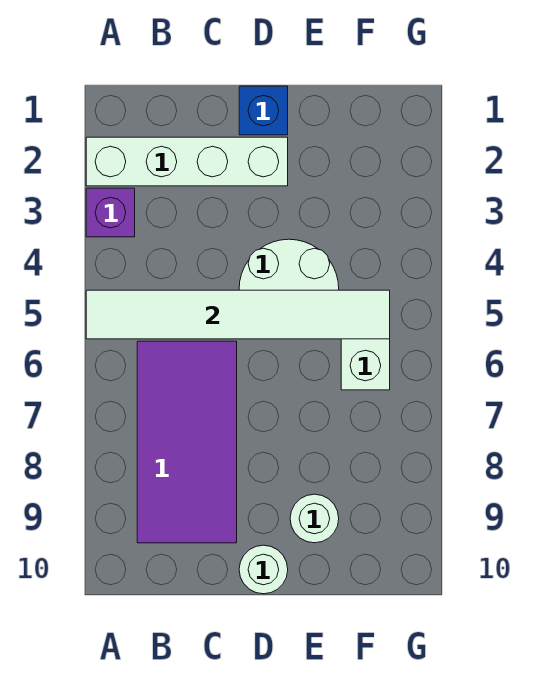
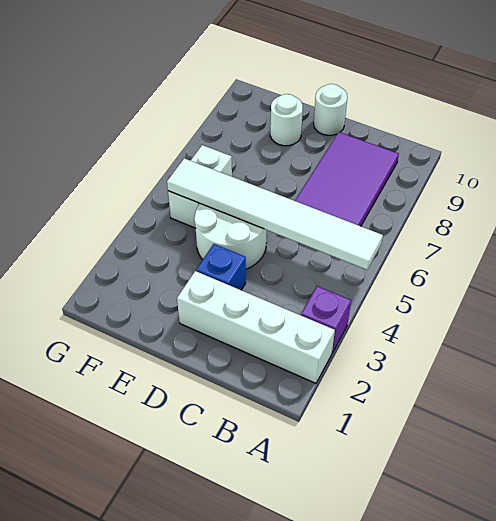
blue brick D1 level 1 -> blue brick D3 level 1

